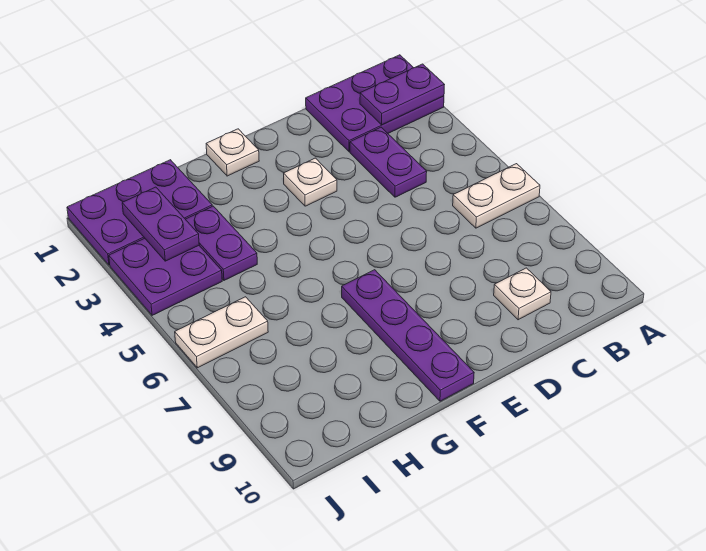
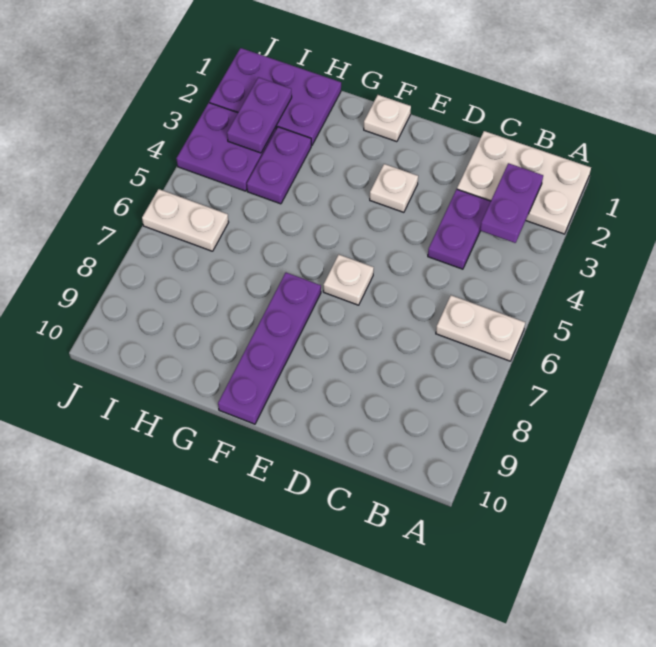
purple plate A1:C2 level 1 -> white plate A1:C2 level 1
purple plate A2:B2 level 2 -> purple plate B2:B3 level 2
white plate C9 level 1 -> white plate E6 level 1

